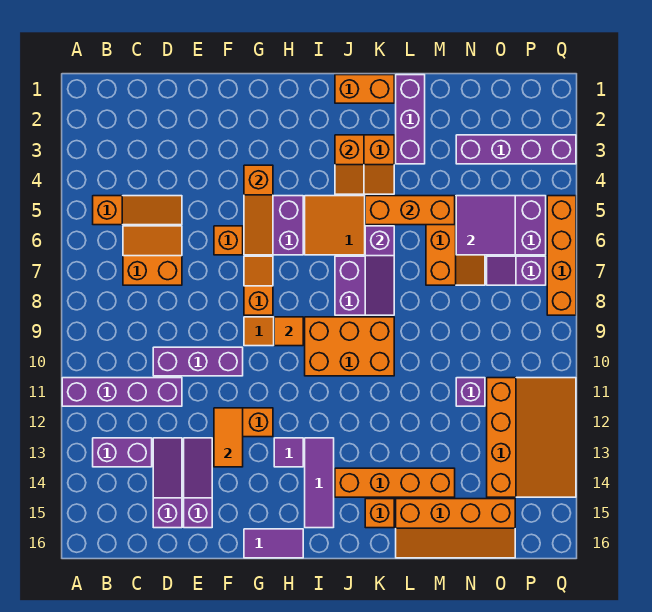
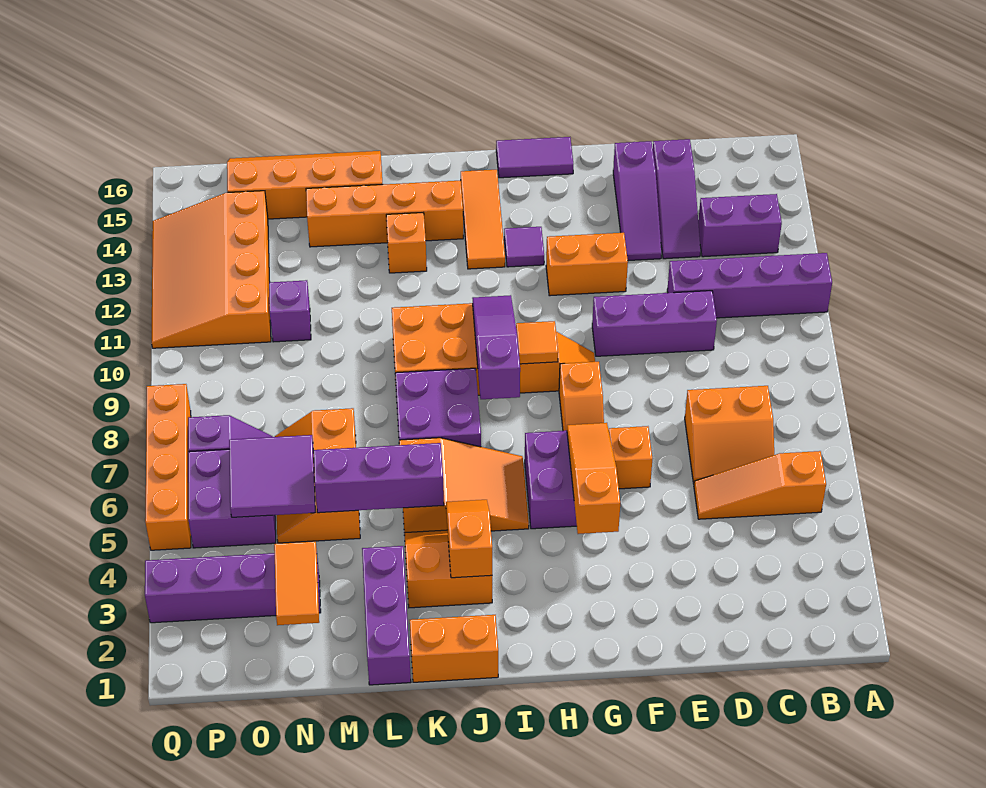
orange tile F12:F13 level 2 -> orange tile N2:N3 level 2
purple tile I13:I15 level 1 -> orange tile I13:I15 level 1
orange brick K5:M5 level 2 -> purple brick K5:M5 level 2
purple slope K6:K8 level 2 top 6 -> purple slope I8:I10 level 2 top 8
orange brick K15 level 1 -> orange brick K13 level 1

